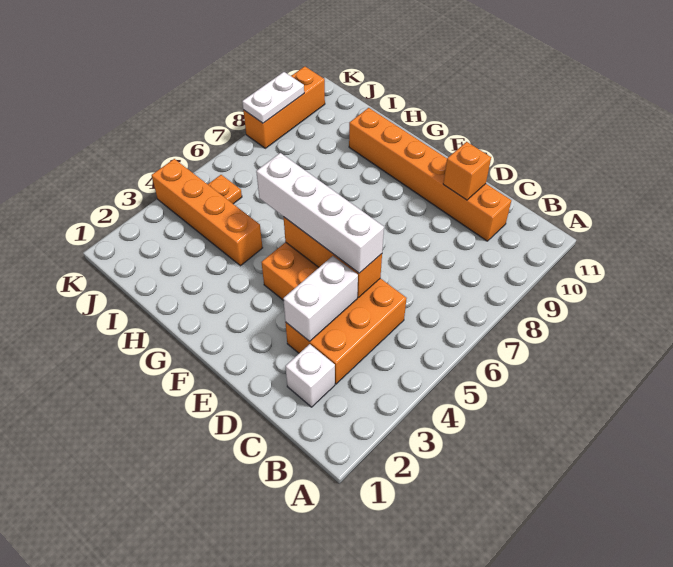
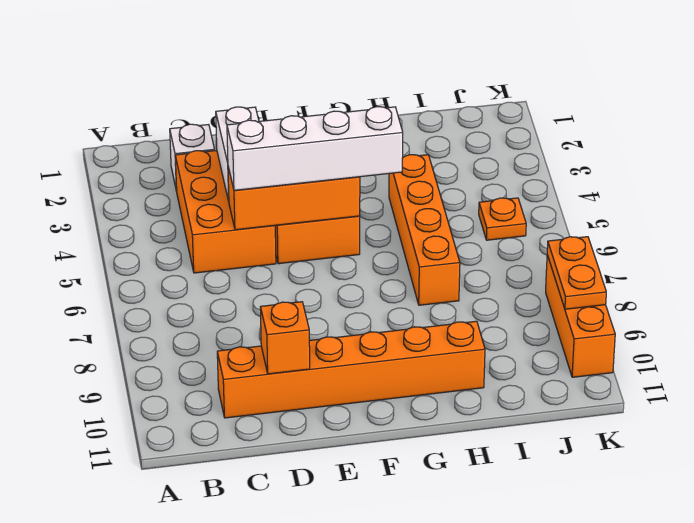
orange brick H4:K4 level 1 -> orange brick H4:H7 level 1
white plate K8:K9 level 2 -> orange plate K8:K9 level 2

